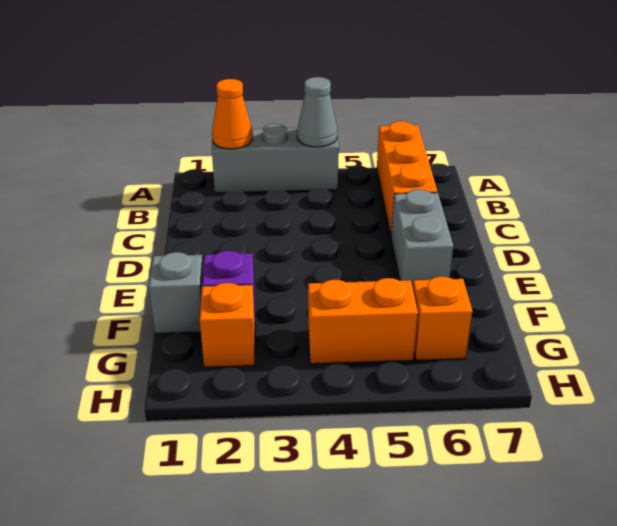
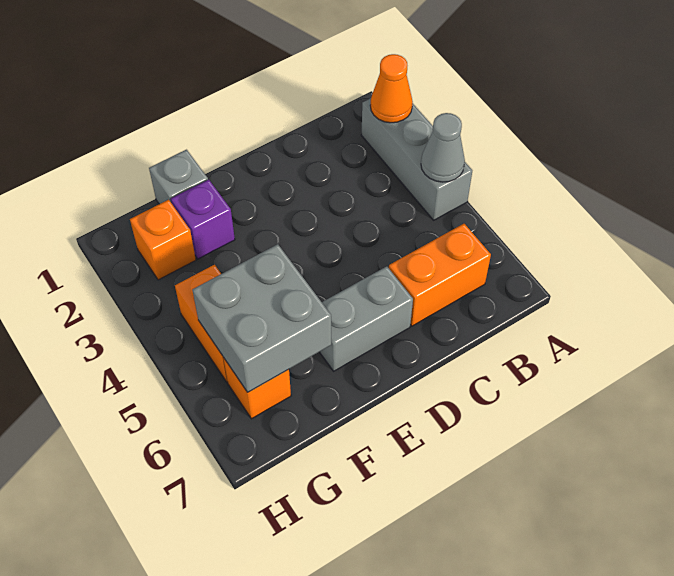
orange brick A6:C6 level 1 -> orange brick B6:C6 level 1
none -> grey brick F5:G6 level 2

